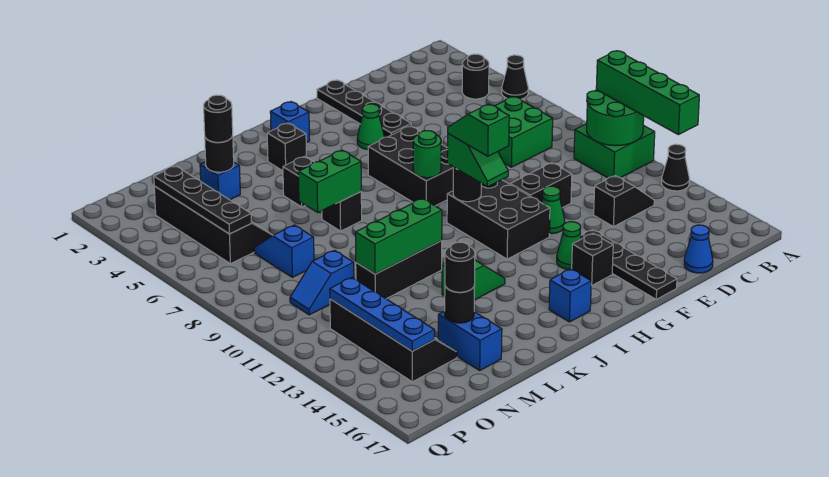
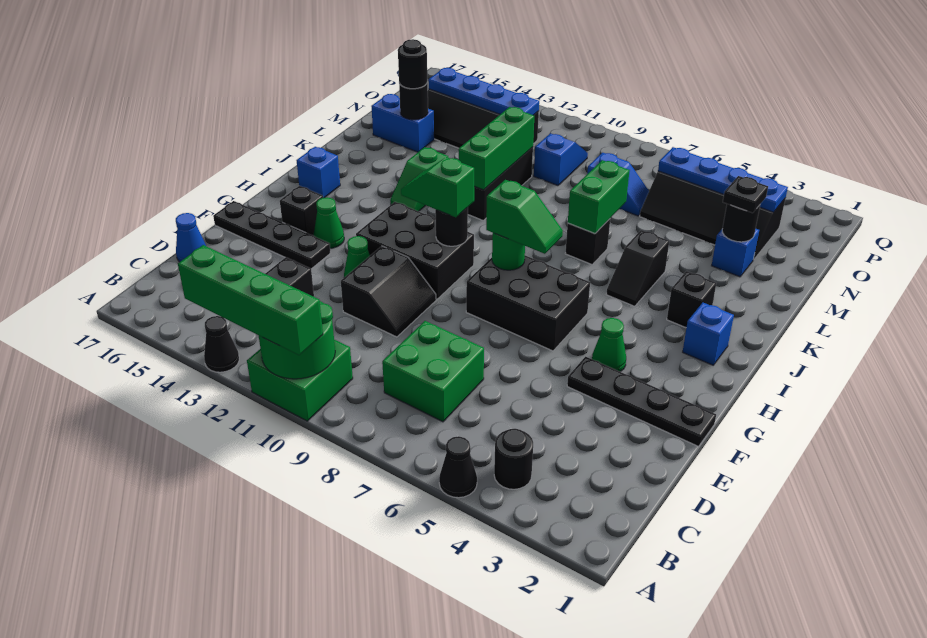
green slope H10:H11 level 4 top 11 -> green slope H7:H8 level 3 top 8
black round brick M3 level 3 -> black plate M3 level 3
black plate O3:O6 level 2 -> blue plate O3:O6 level 2

